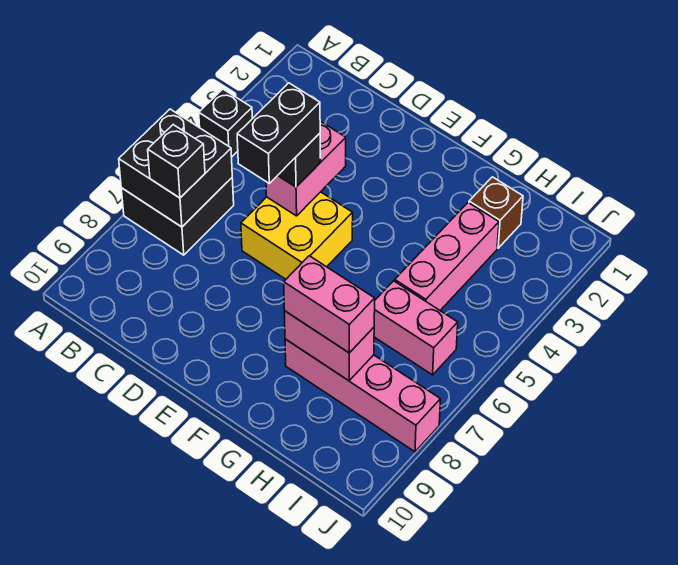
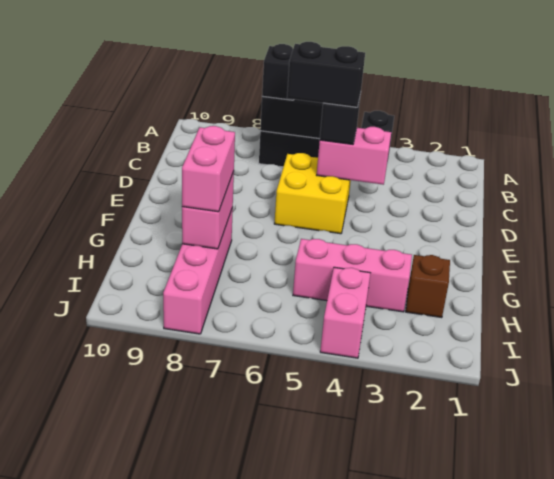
pink brick H6:I6 level 1 -> pink brick I4:J4 level 1

